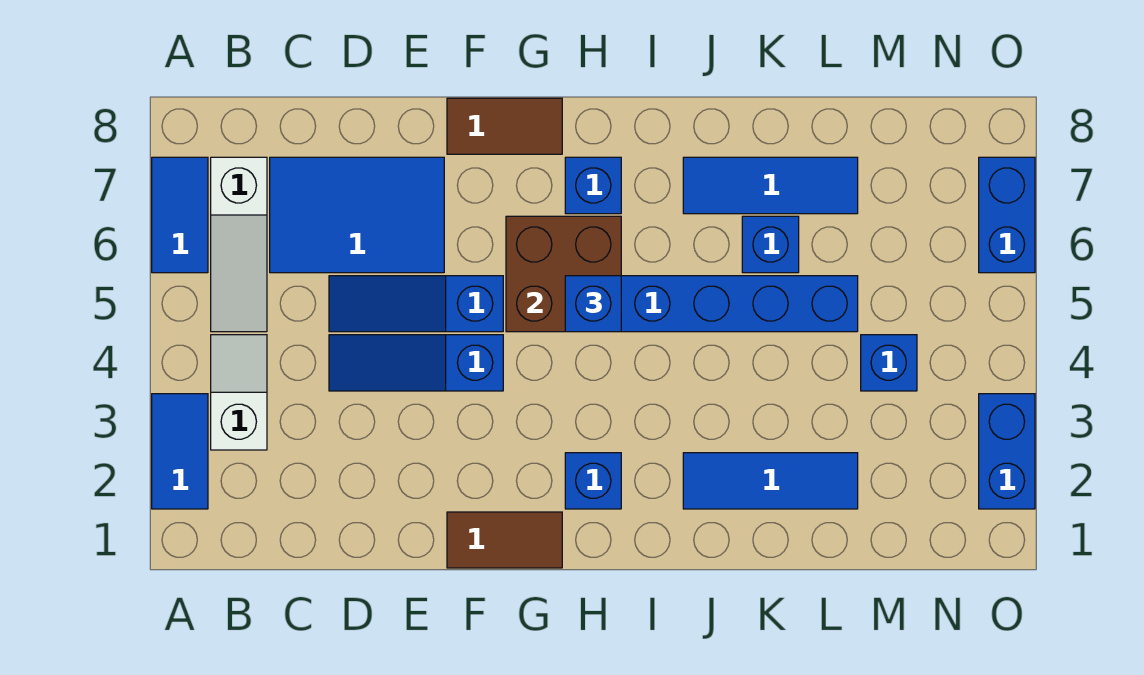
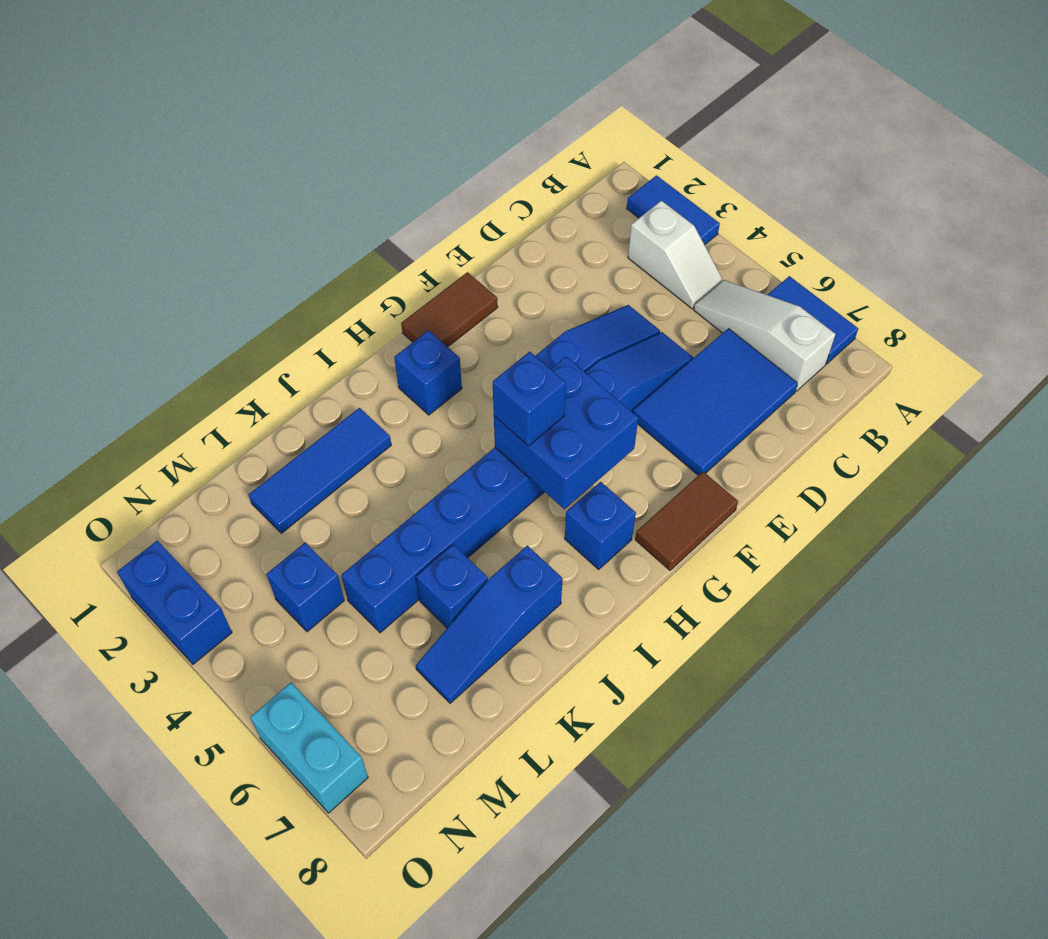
brown brick G5:H6 level 2 -> blue brick G5:H6 level 2
blue tile J7:L7 level 1 -> blue slope J7:L7 level 1 top J
blue brick O6:O7 level 1 -> cyan brick O6:O7 level 1

